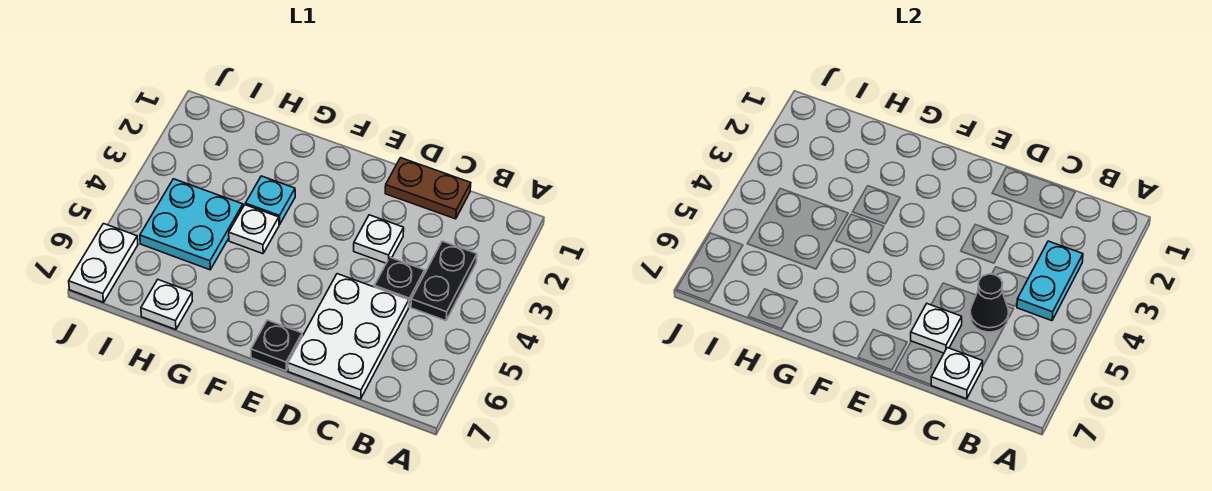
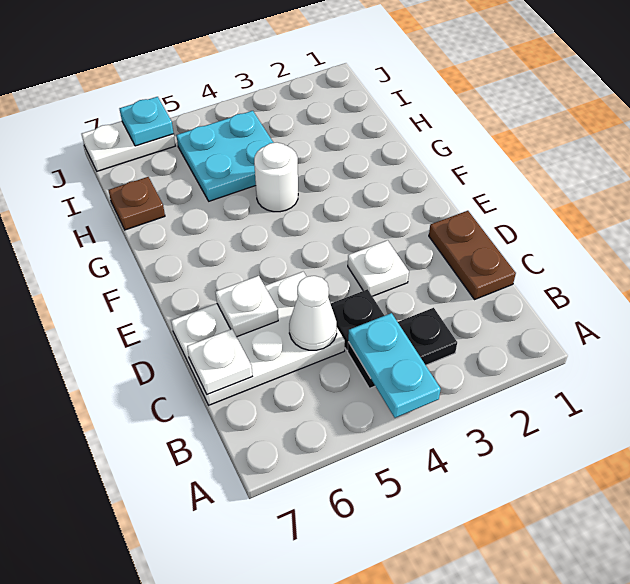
cyan plate B3:B4 level 2 -> cyan plate A4:B4 level 2
black cone C5 level 2 -> white cone C5 level 2
black plate E7 level 1 -> none
cyan plate G3 level 1 -> cyan plate J6 level 2
white plate G4 level 1 -> white round brick G4 level 1
white plate H7 level 1 -> brown plate H7 level 1

